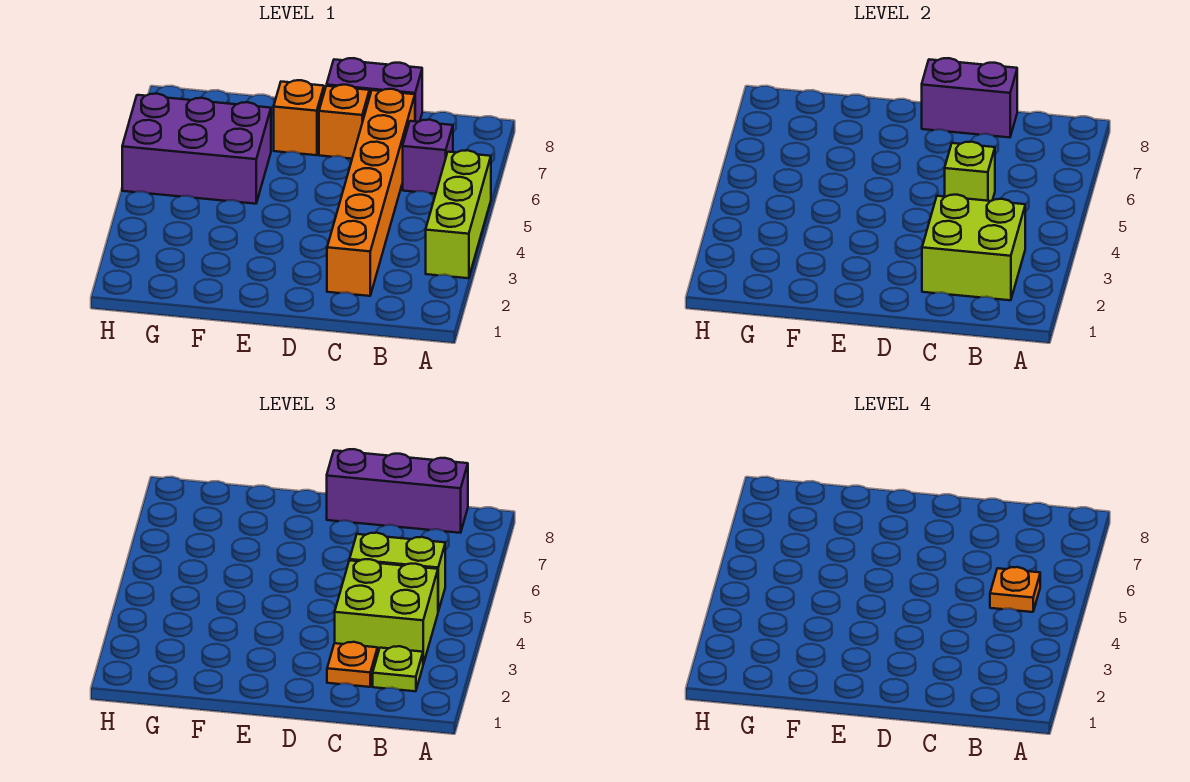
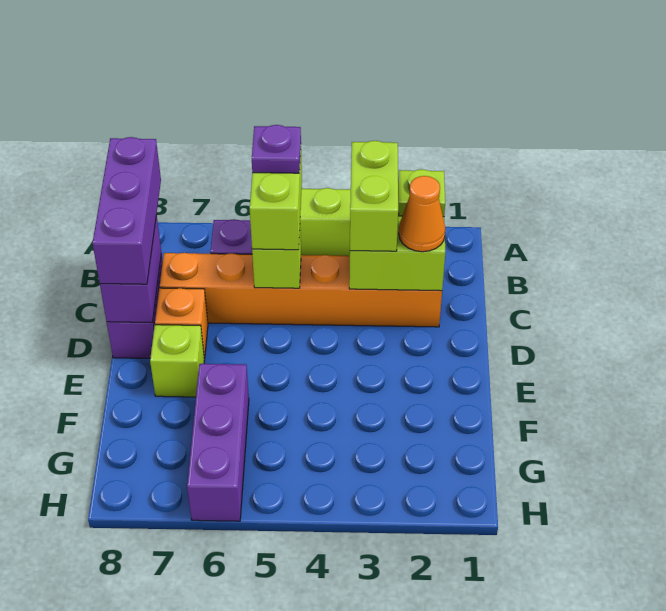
lime brick B3:C4 level 3 -> lime brick B3:C3 level 3
orange plate B5 level 4 -> purple plate B5 level 4
orange plate C2 level 3 -> orange cone C2 level 3
orange brick E7 level 1 -> lime brick E7 level 1
purple brick F5:H6 level 1 -> purple brick F6:H6 level 1

